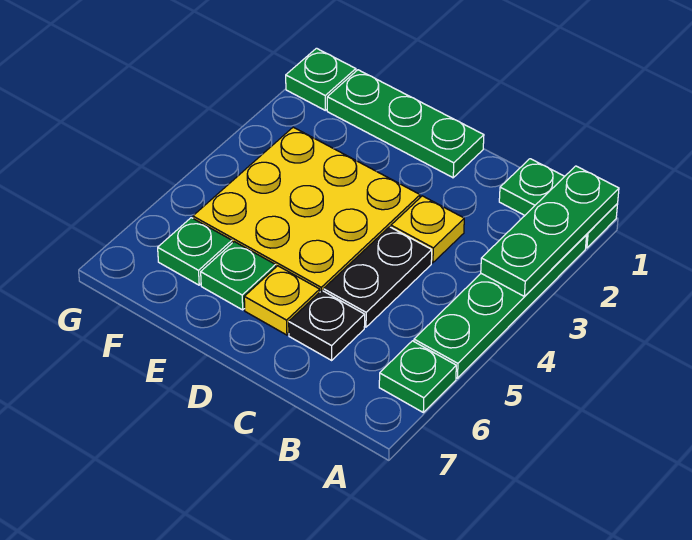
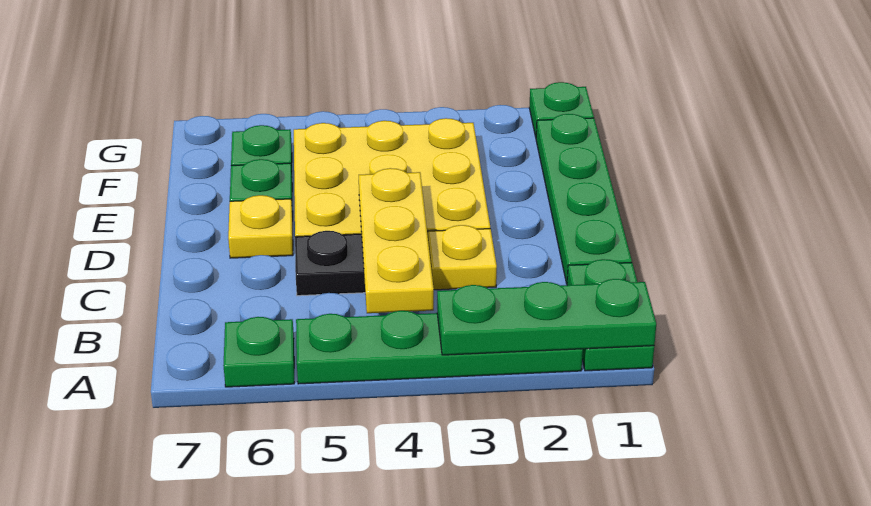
none -> yellow plate B4:D4 level 2
black plate C6 level 1 -> none
green plate D1:F1 level 1 -> green plate C1:F1 level 1

